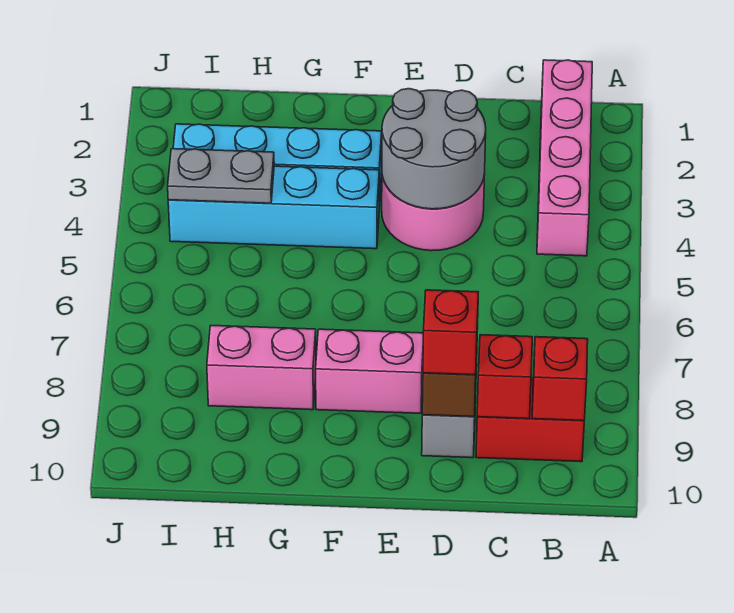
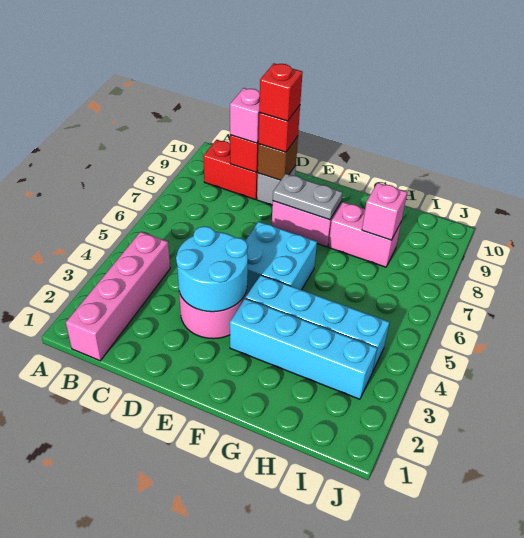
red brick B9 level 2 -> red brick D9 level 4
none -> pink brick C9 level 3
grey round brick D3:E4 level 2 -> cyan round brick D3:E4 level 2
none -> cyan brick E5:F6 level 1
grey plate H4:I4 level 2 -> grey plate E8:F8 level 2
none -> pink brick H8 level 2

